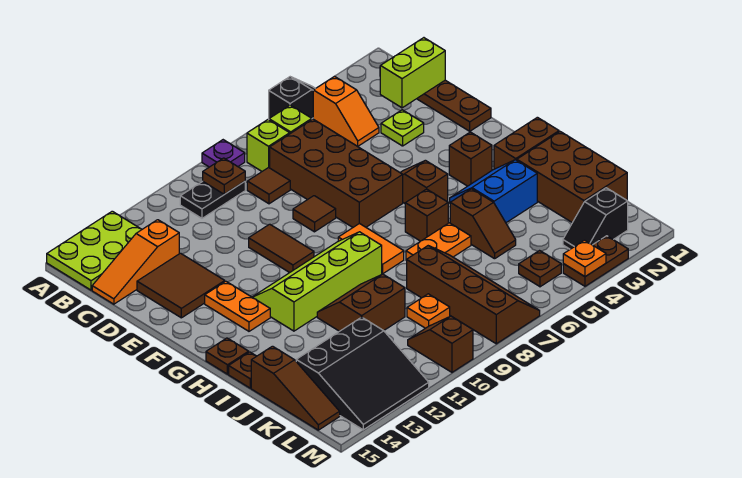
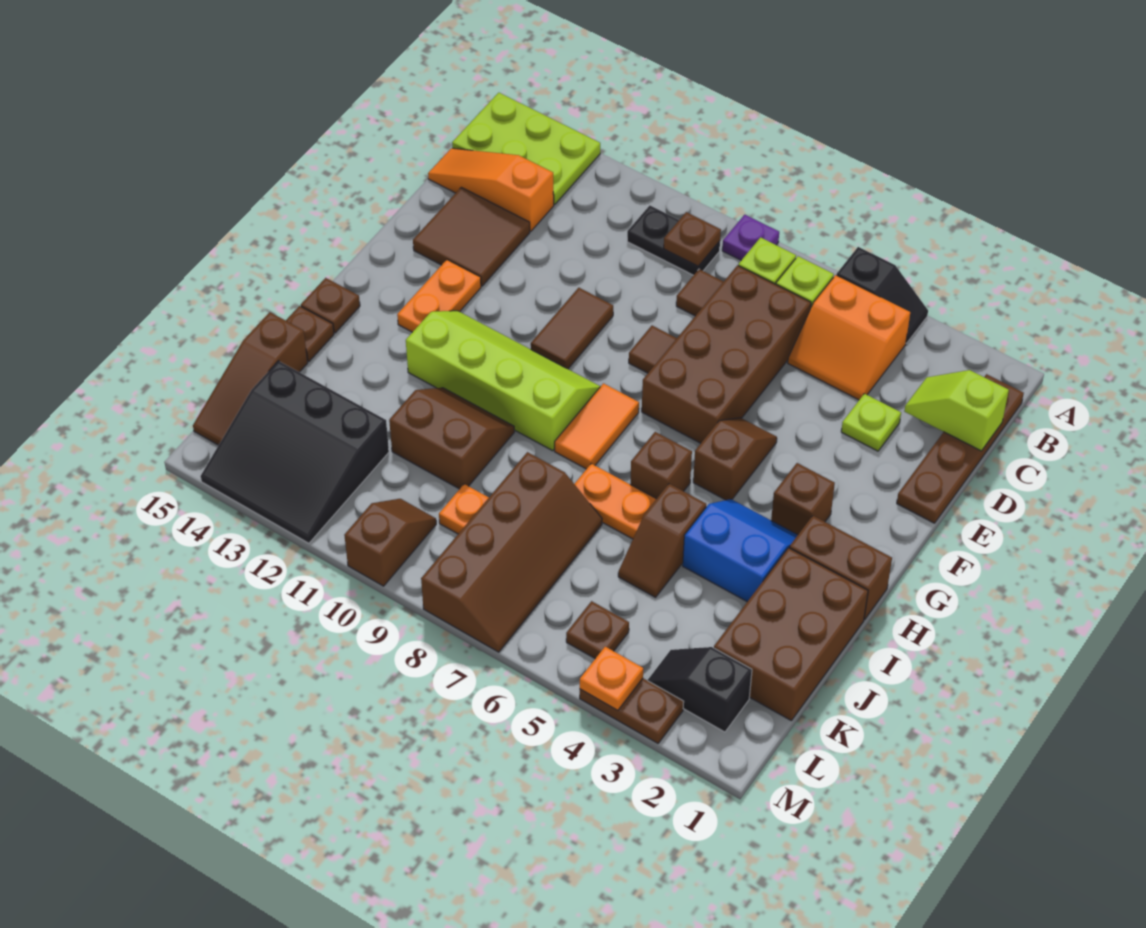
orange slope B4:C4 level 1 top B -> orange slope B4:C5 level 1 top B
lime brick C1:C2 level 2 -> lime slope C1:C2 level 2 top 1

